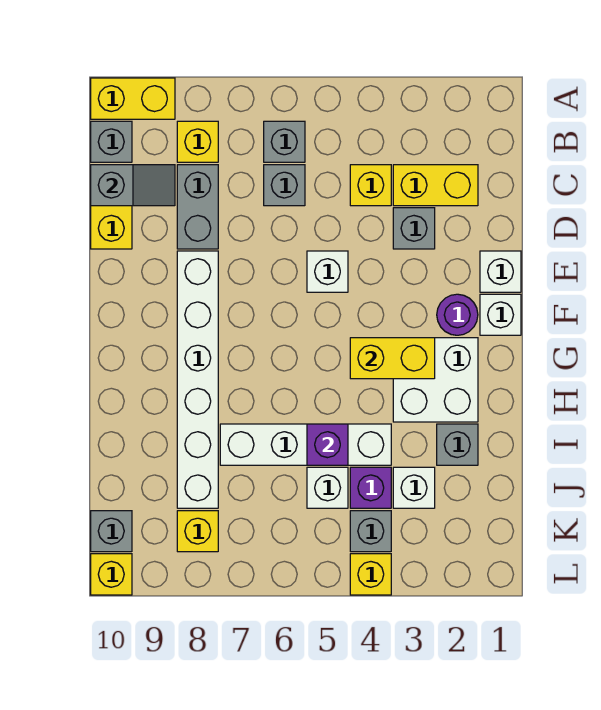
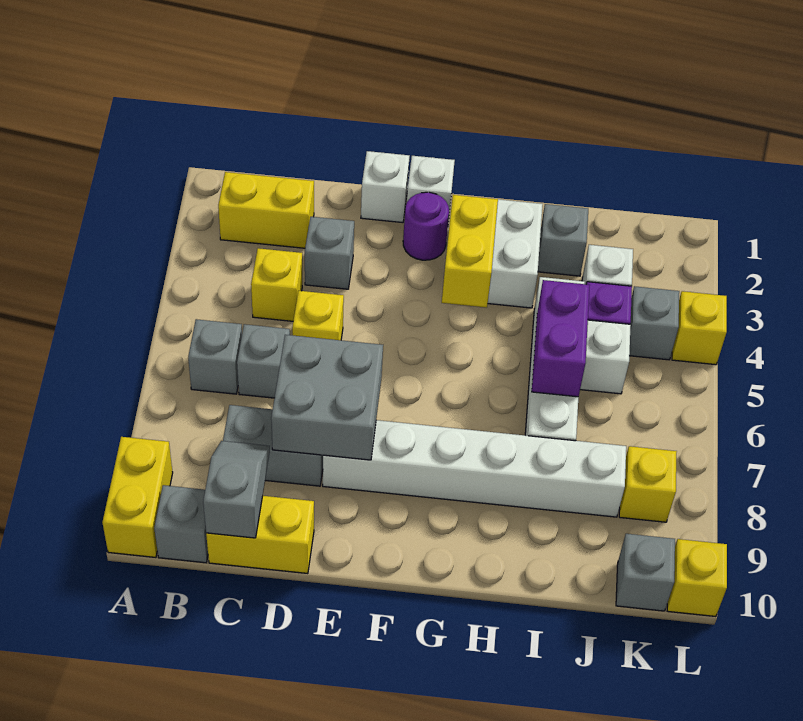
yellow brick B8 level 1 -> yellow brick D5 level 1
yellow brick C2:C3 level 1 -> yellow brick B2:C2 level 1
none -> grey brick D7:E8 level 2
white brick E5 level 1 -> none
purple brick I5 level 2 -> purple brick I5:I6 level 2

